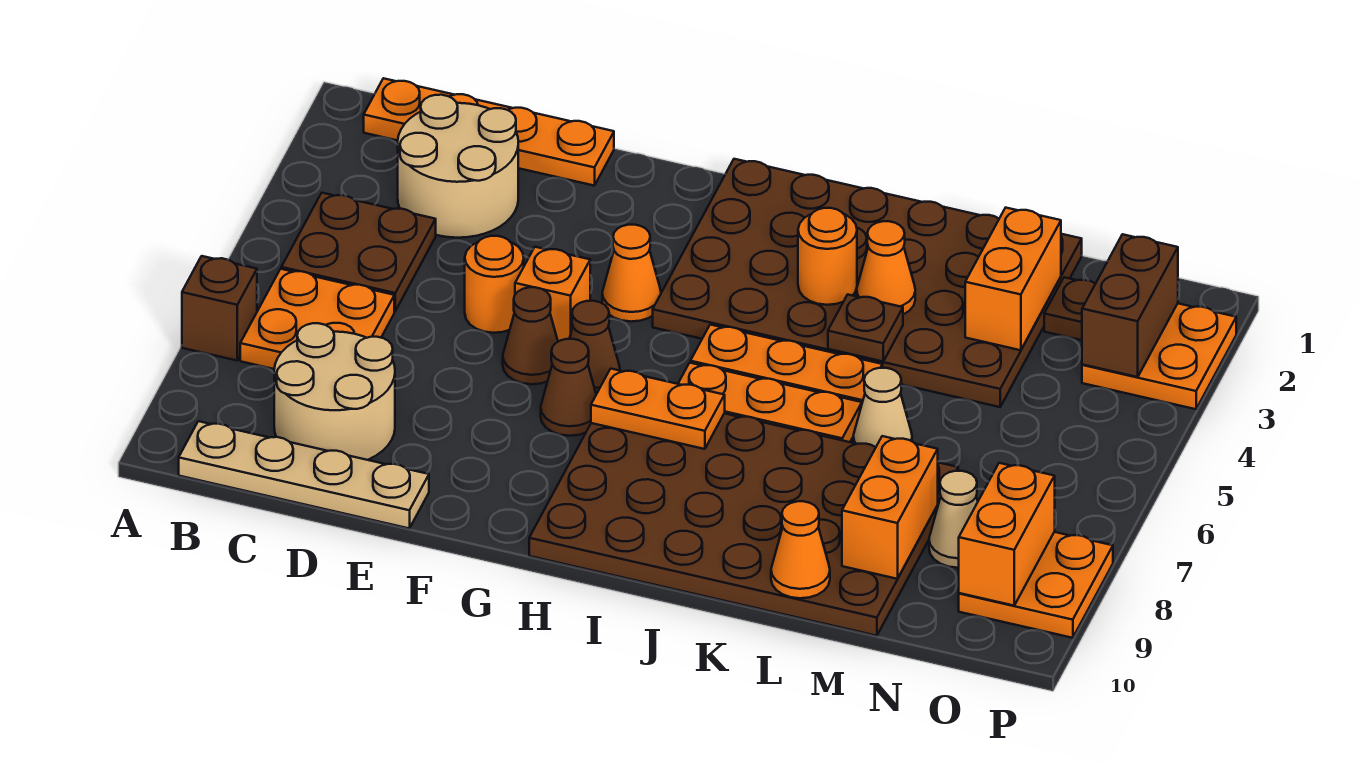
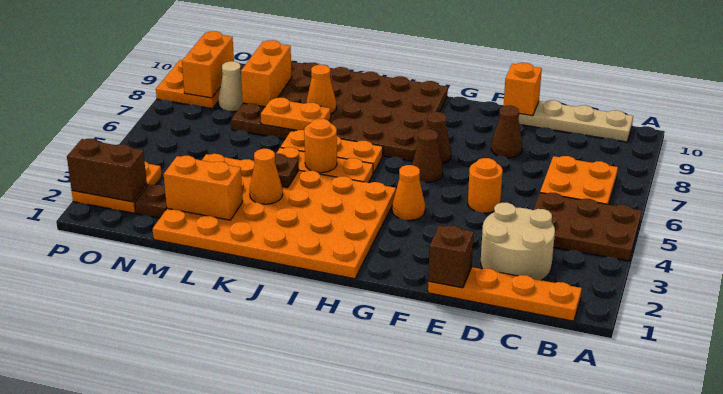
brown brick A7 level 1 -> brown brick E1 level 2
brown plate B4:C5 level 1 -> brown plate A4:C5 level 1
tan round brick C8:D9 level 1 -> none
orange brick F5 level 1 -> orange brick E10 level 2
brown cone F6 level 1 -> brown cone E8 level 1
brown plate H1:M4 level 1 -> orange plate H1:M4 level 1
orange plate H7:I7 level 2 -> orange plate K7:L7 level 2
orange round brick J3 level 2 -> orange round brick J5 level 2
tan cone L6 level 1 -> none
orange cone L10 level 2 -> orange cone K8 level 2
orange brick M2:M3 level 2 -> orange brick L2:M2 level 2
brown brick O2:O3 level 2 -> brown brick O2:P2 level 2

